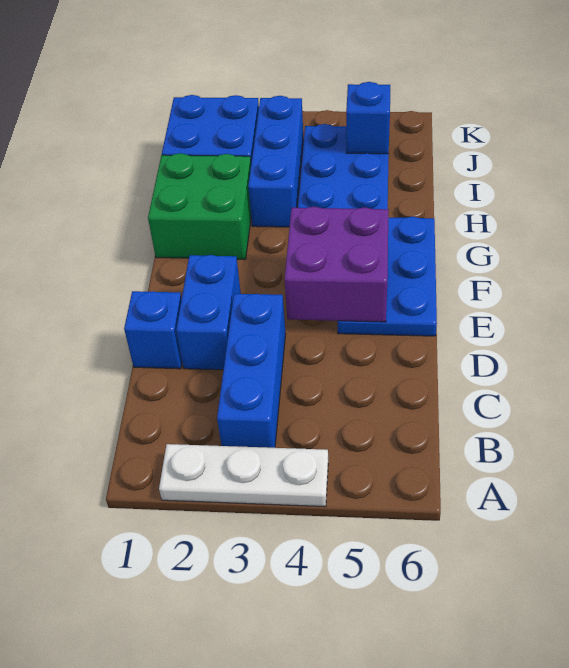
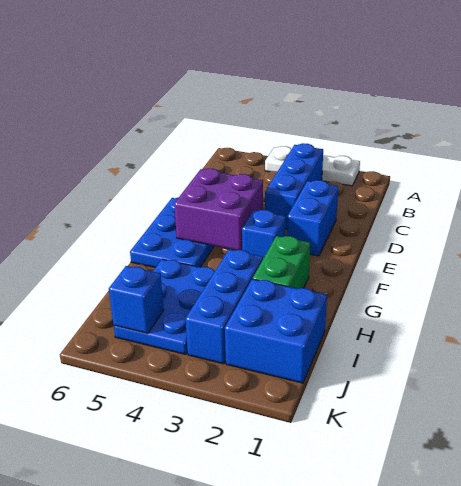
blue brick D1 level 1 -> blue brick F3 level 1
green brick G1:H2 level 1 -> green brick G2:H2 level 1

